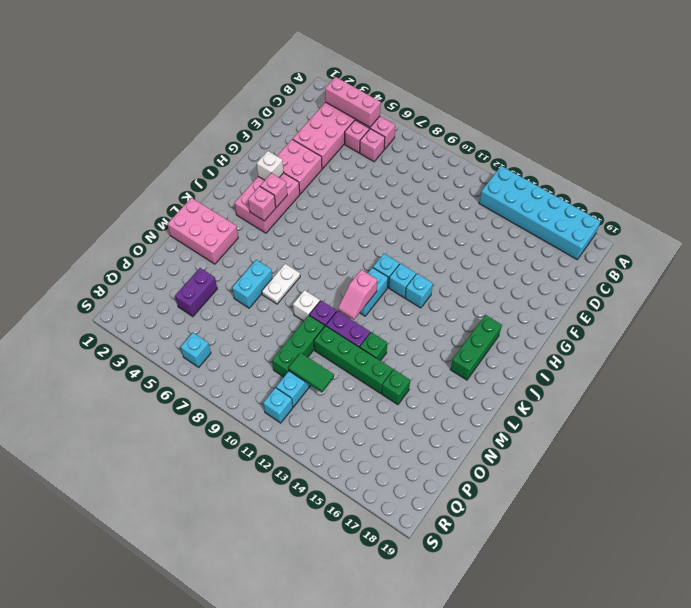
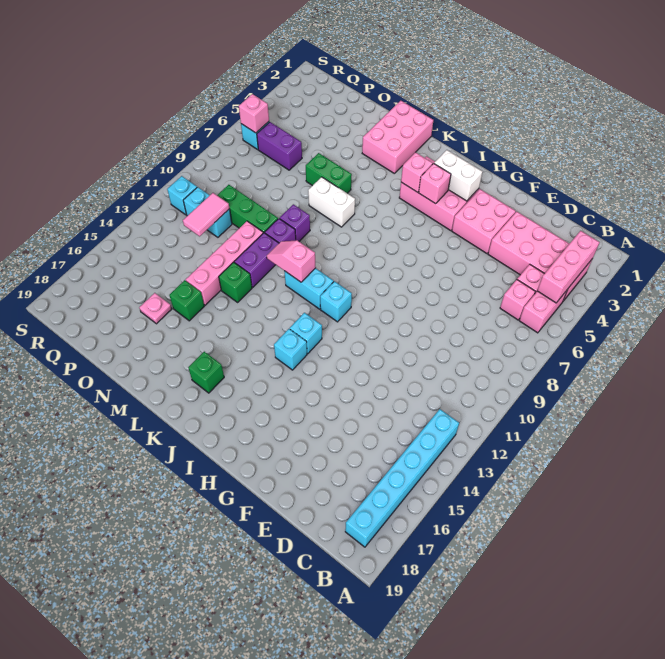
cyan brick A13:B18 level 1 -> cyan brick B13:B18 level 1
white brick H3 level 2 -> white brick H3:I3 level 2
cyan brick I12 level 1 -> cyan brick I14 level 1
green brick I17:K17 level 1 -> green brick K17 level 1
white plate L7:M7 level 1 -> white brick L7:M7 level 1
cyan brick M6:N6 level 1 -> green brick M6:N6 level 1
white brick M9 level 1 -> purple brick M9 level 1
green brick N11:N14 level 1 -> pink brick N11:N14 level 1
purple brick O4:P4 level 1 -> purple brick P6:Q6 level 1
none -> pink plate O16 level 1
green tile P11:P12 level 2 -> pink tile P11:P12 level 2
none -> pink brick R6 level 2

